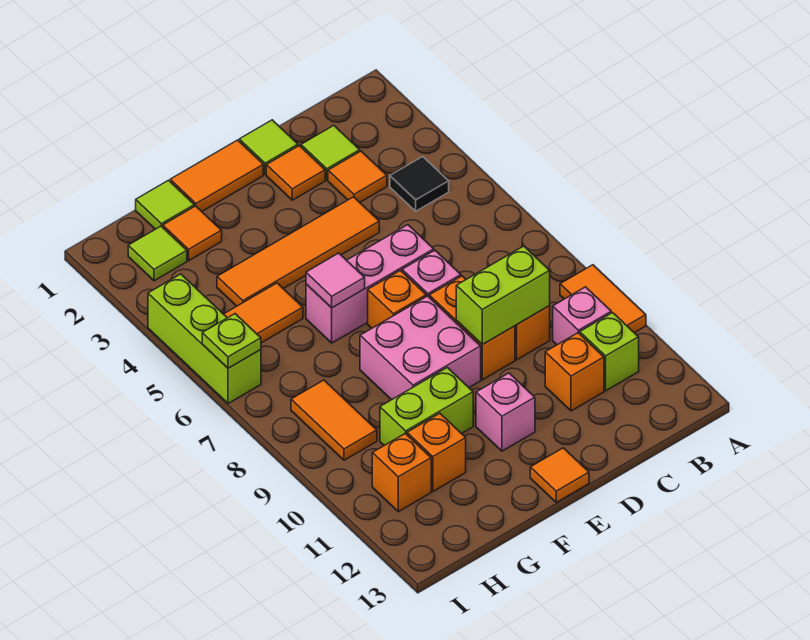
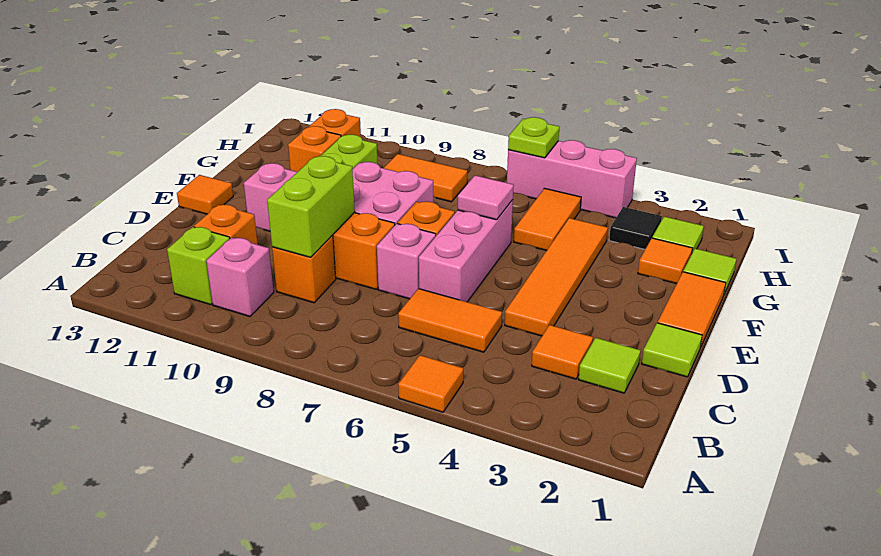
orange tile A9:A10 level 1 -> orange tile C5:C6 level 1
black tile B4 level 1 -> black tile H3 level 1
orange tile D2 level 1 -> orange tile A5 level 1
lime brick I4:I6 level 1 -> pink brick I4:I6 level 1

